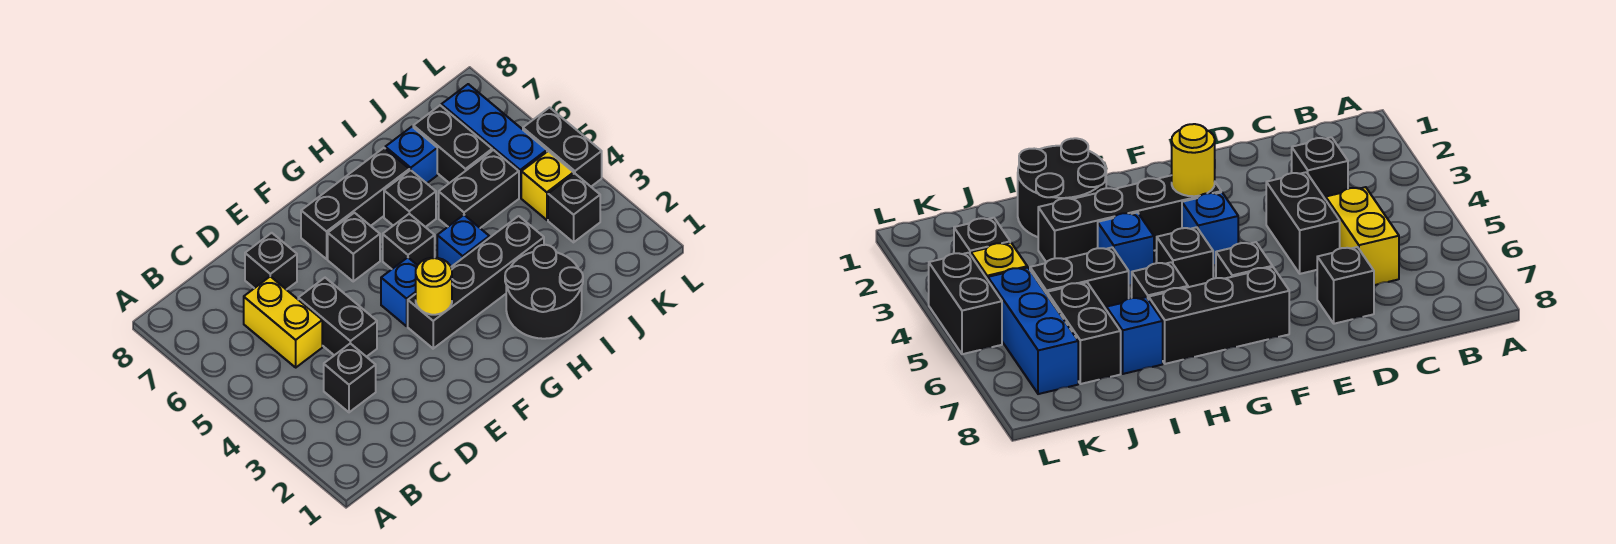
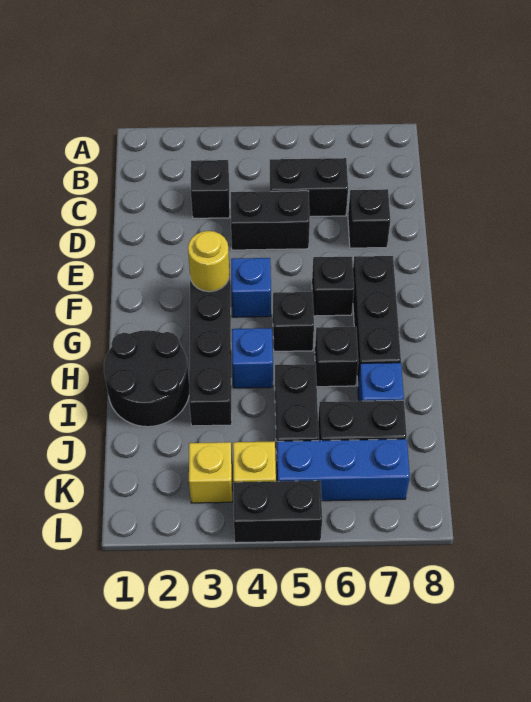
yellow brick C5:C6 level 1 -> black brick C5:C6 level 1
black brick K3 level 1 -> yellow brick K3 level 1

